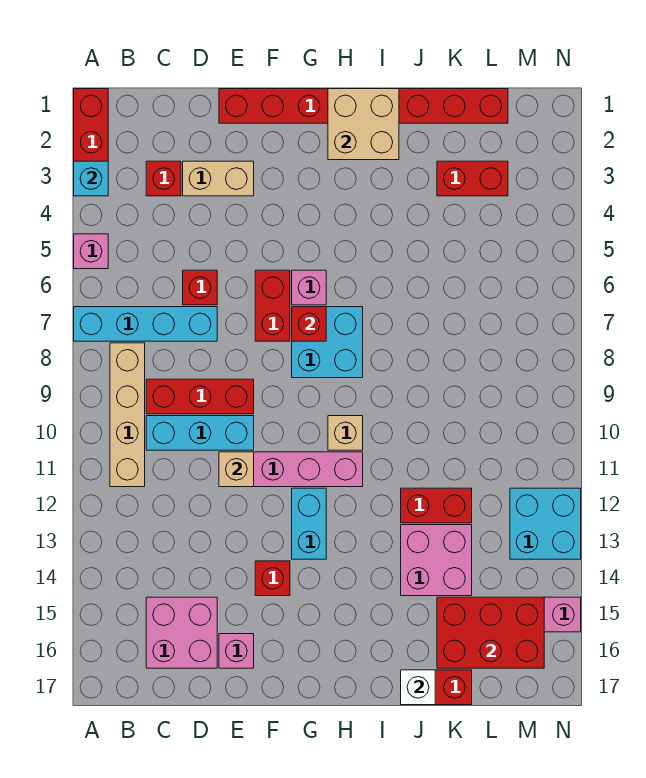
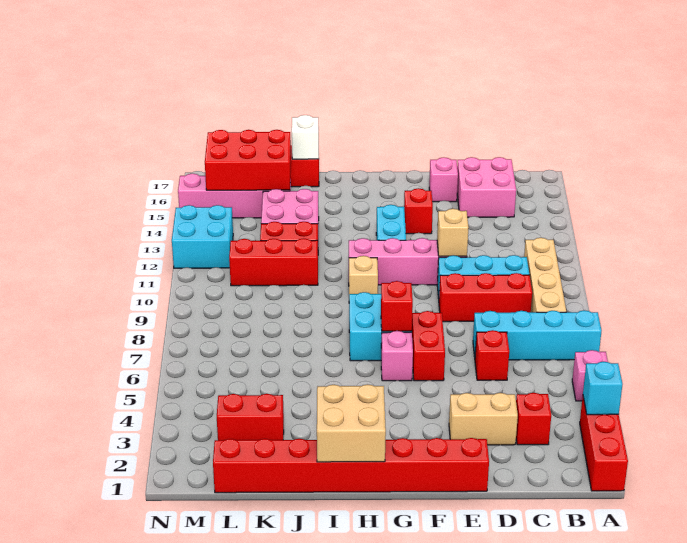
none -> red brick J11:L11 level 1

